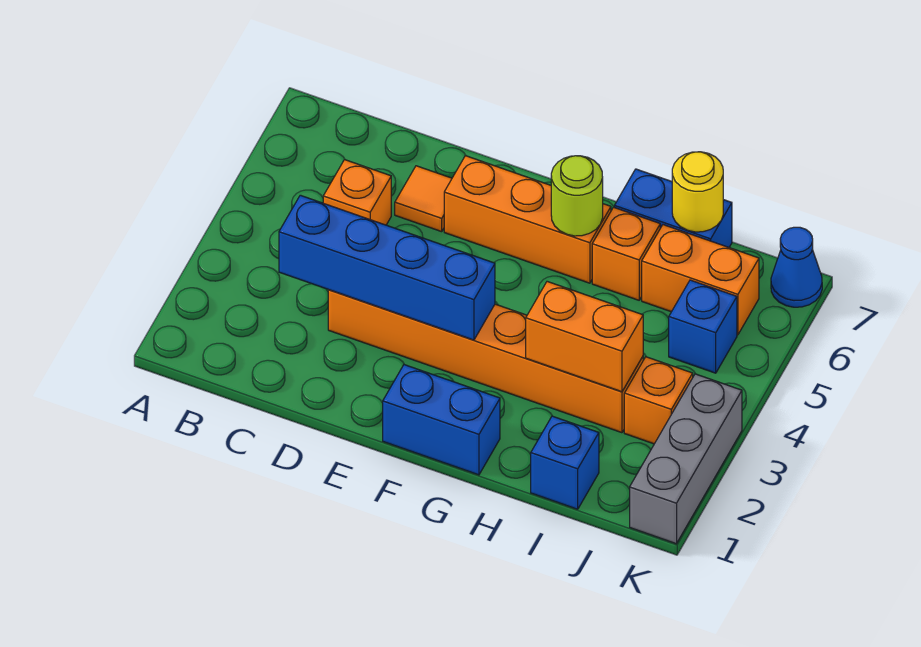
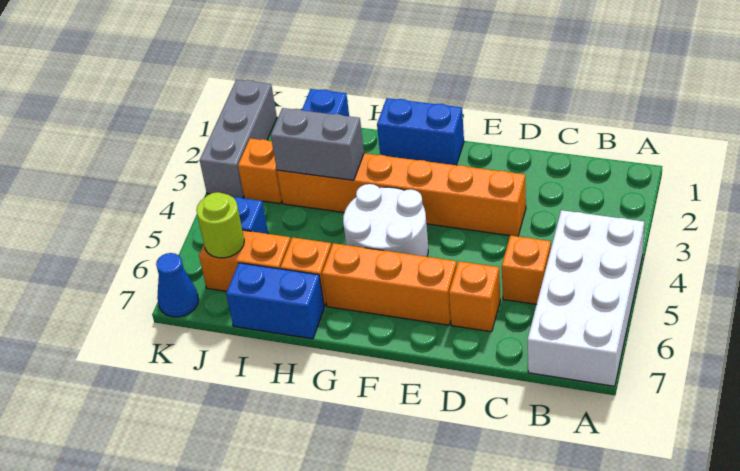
none -> white brick A4:B7 level 1
blue brick C3:F3 level 2 -> none
orange tile D6 level 1 -> orange brick D6 level 1
none -> white round brick F4:G5 level 1
lime round brick G6 level 2 -> lime round brick J6 level 2
orange brick H3:I3 level 2 -> grey brick H3:I3 level 2
yellow round brick I7 level 2 -> none

